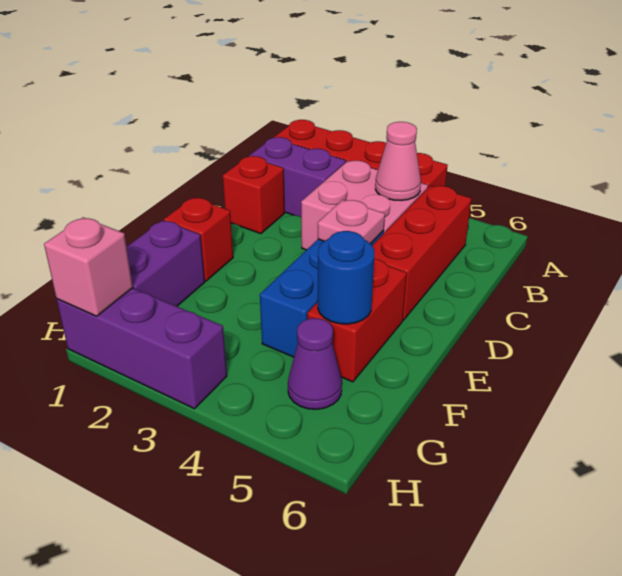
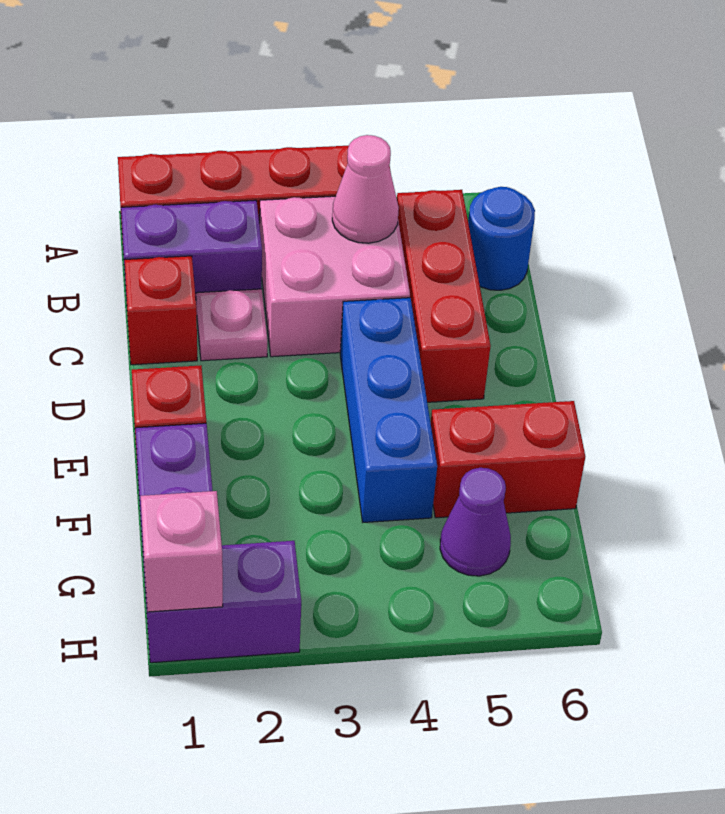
pink plate D4 level 2 -> pink plate C2 level 1
red brick E5:F5 level 1 -> red brick F5:F6 level 1
blue round brick F5 level 2 -> blue round brick B6 level 1
purple brick H1:H3 level 1 -> purple brick H1:H2 level 1

